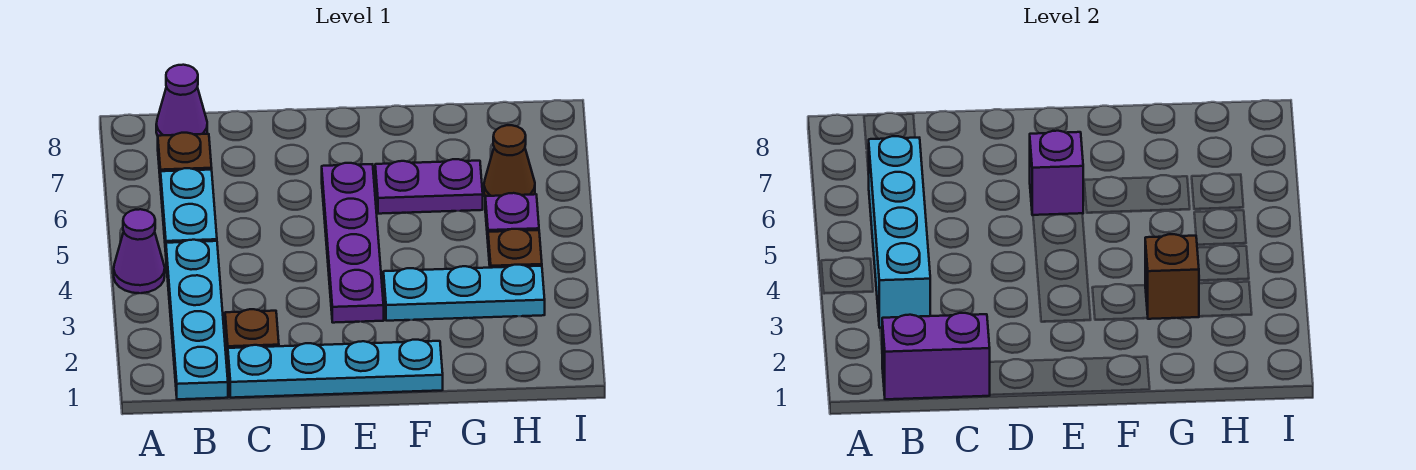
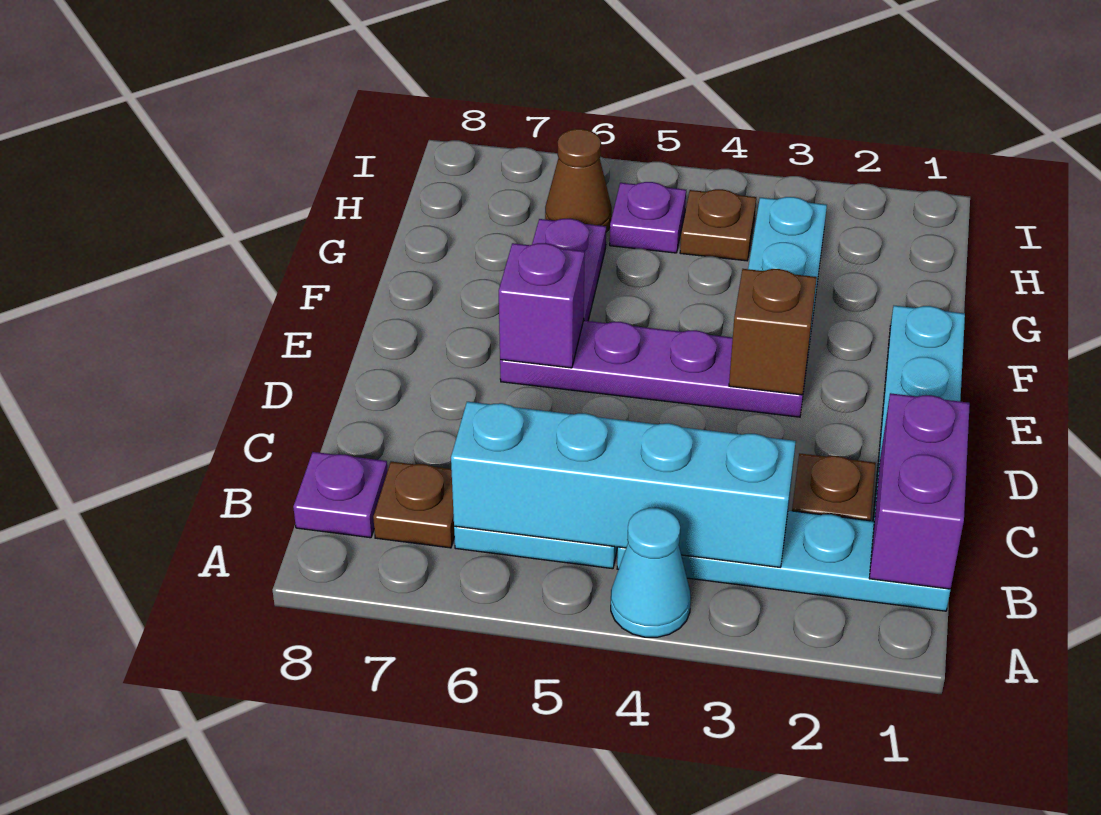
purple cone A4 level 1 -> cyan cone A4 level 1
purple cone B8 level 1 -> purple plate B8 level 1
brown brick G3 level 2 -> brown brick E3 level 2

